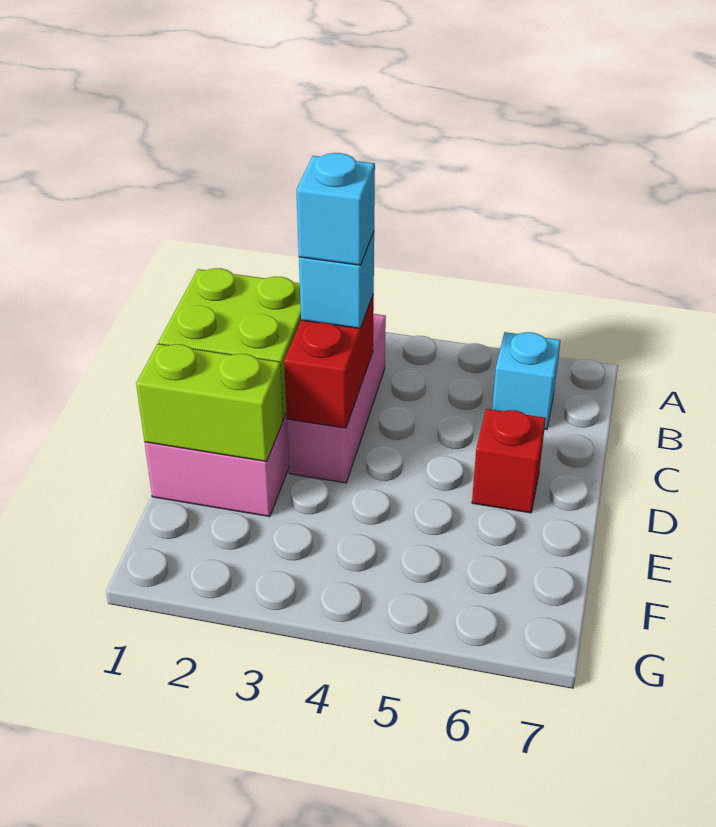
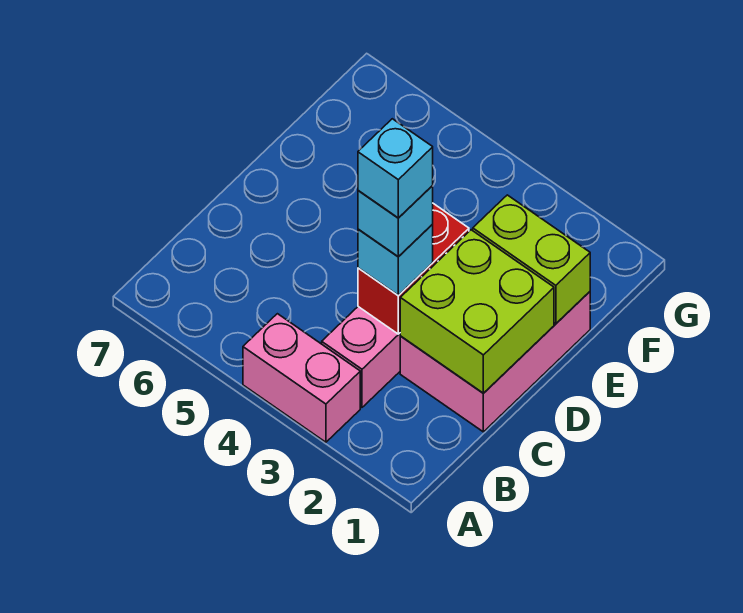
none -> pink brick A3:A4 level 1
cyan brick B6 level 1 -> cyan brick C3 level 5
red brick D6 level 1 -> none

